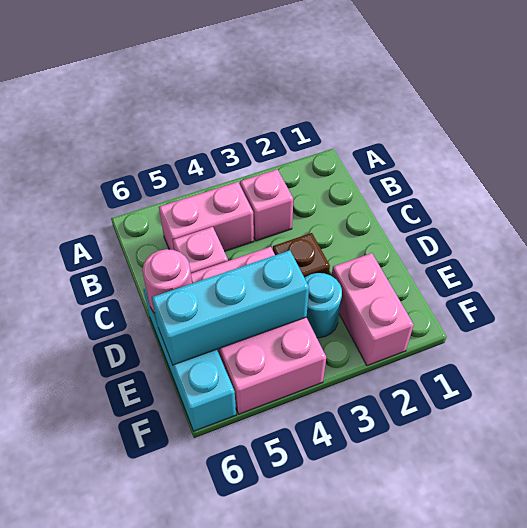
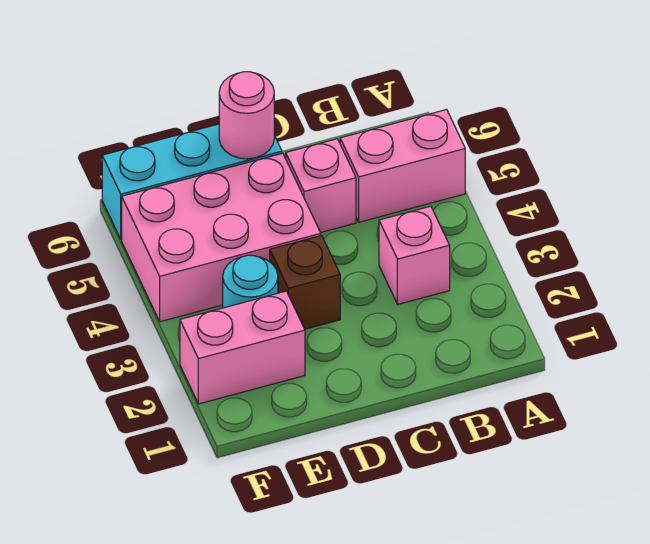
pink brick B4:B5 level 1 -> pink brick A5:B5 level 1
cyan brick E4:E6 level 2 -> none

